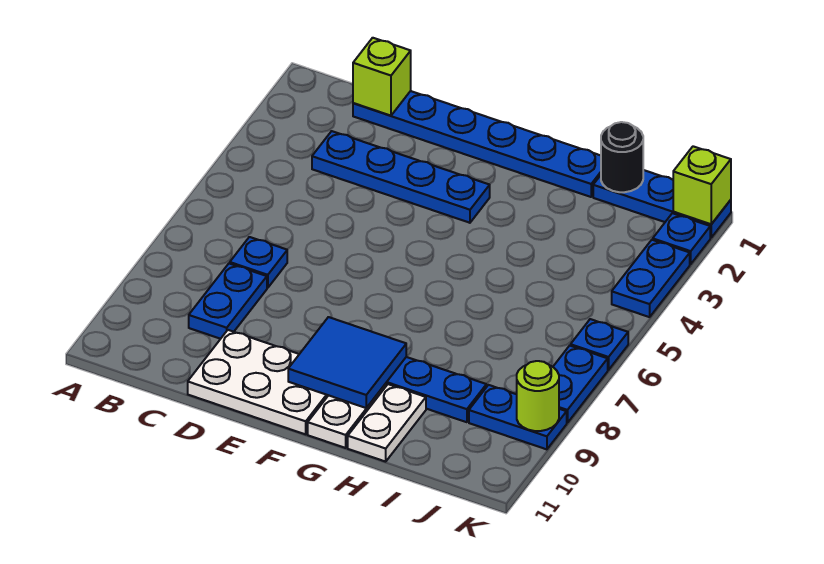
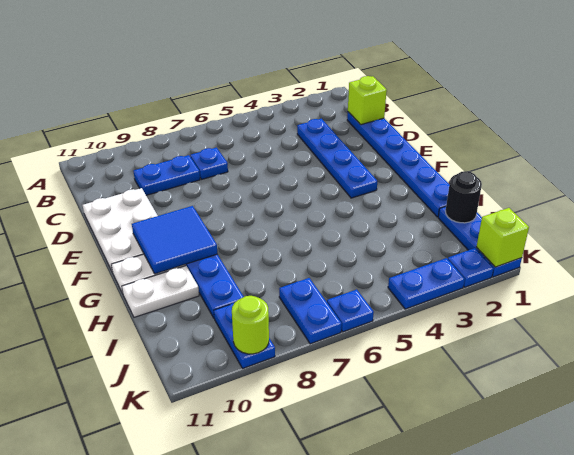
blue plate K7:K8 level 1 -> blue plate J7:K7 level 1

